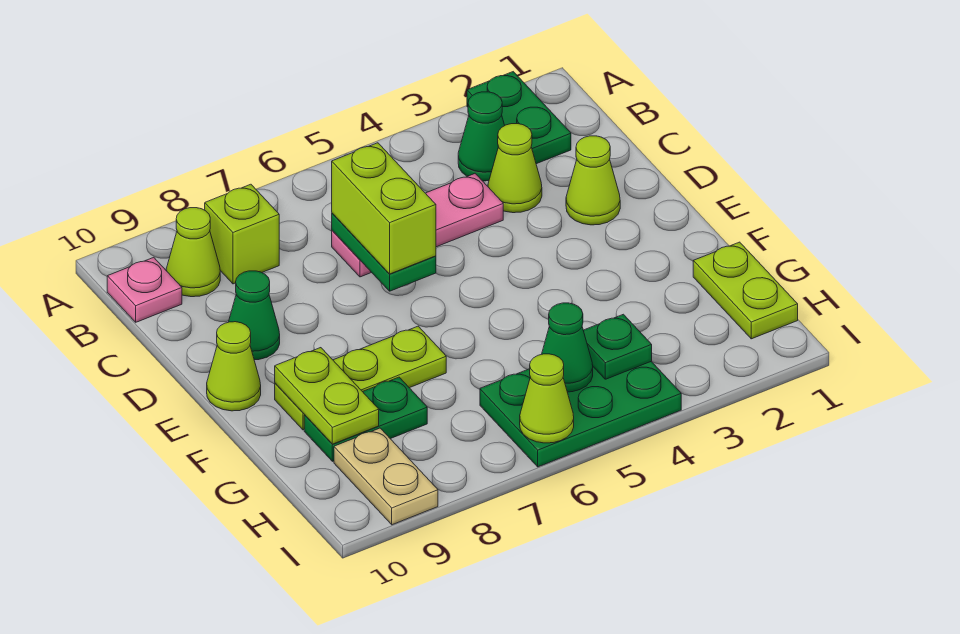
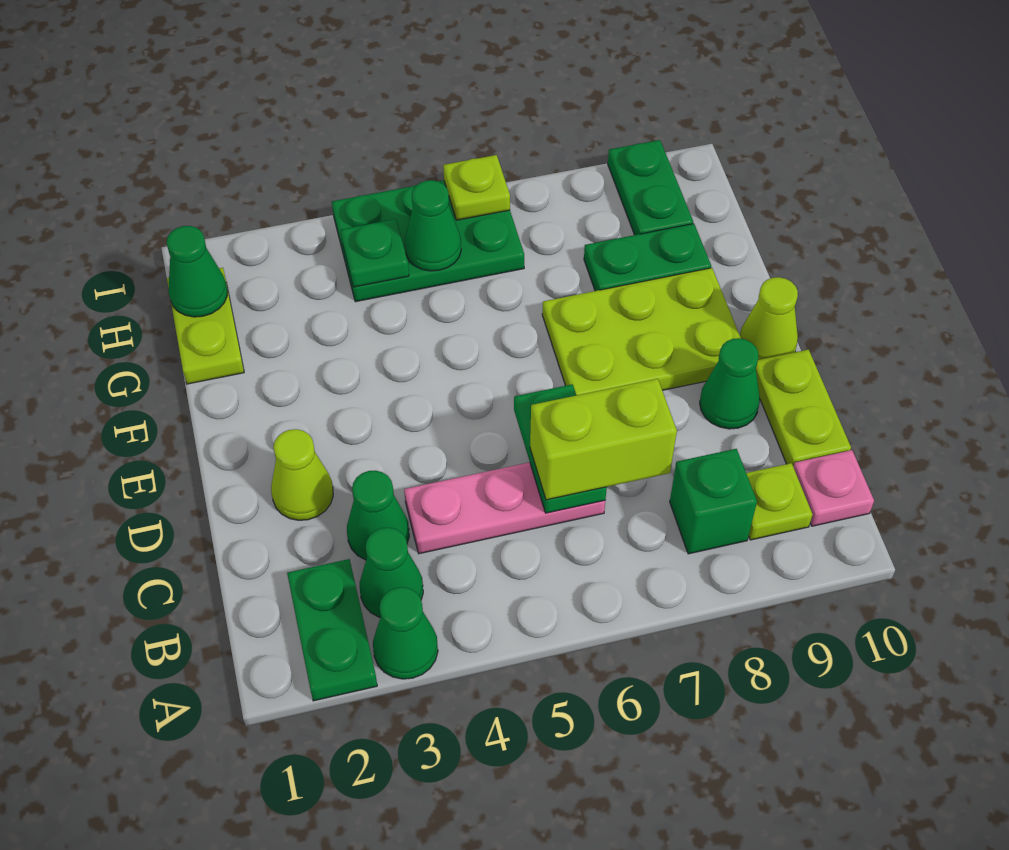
none -> green cone A3 level 1
lime brick B8 level 1 -> green brick B8 level 1
lime cone B9 level 1 -> lime plate B9 level 1
lime cone C3 level 1 -> green cone C3 level 1
lime brick C6:D6 level 3 -> lime brick C6:C7 level 3
lime plate F7:F9 level 1 -> lime plate E7:F9 level 1
lime plate F9:G9 level 2 -> lime plate C10:D10 level 1
none -> green cone H1 level 2
tan plate H9:I9 level 1 -> green plate H9:I9 level 1
lime cone I6 level 2 -> lime plate I6 level 2

